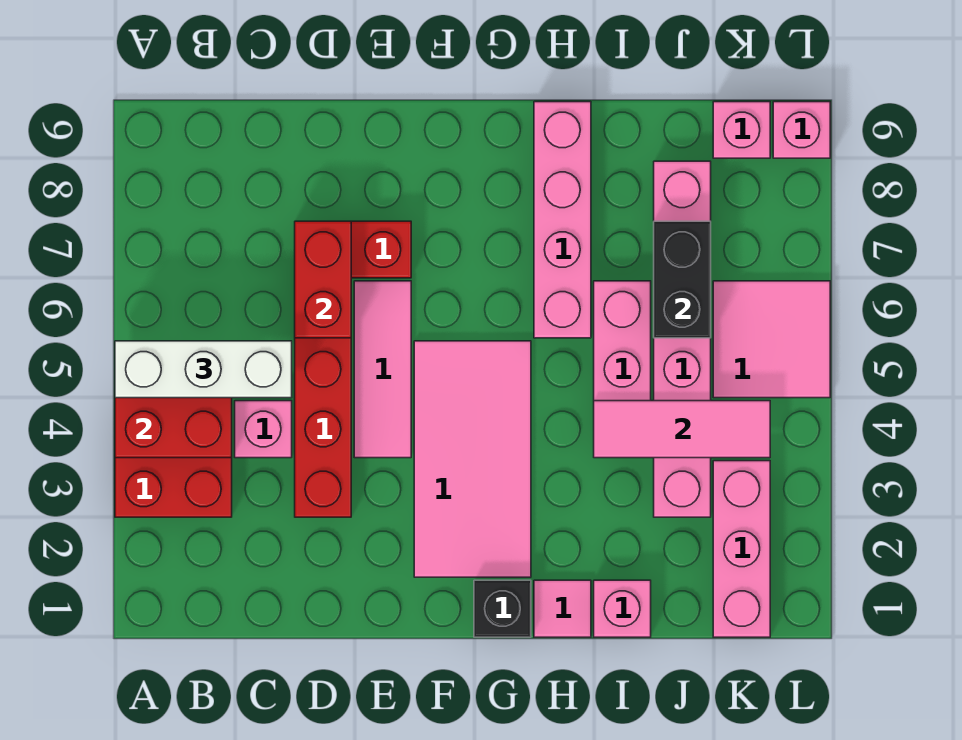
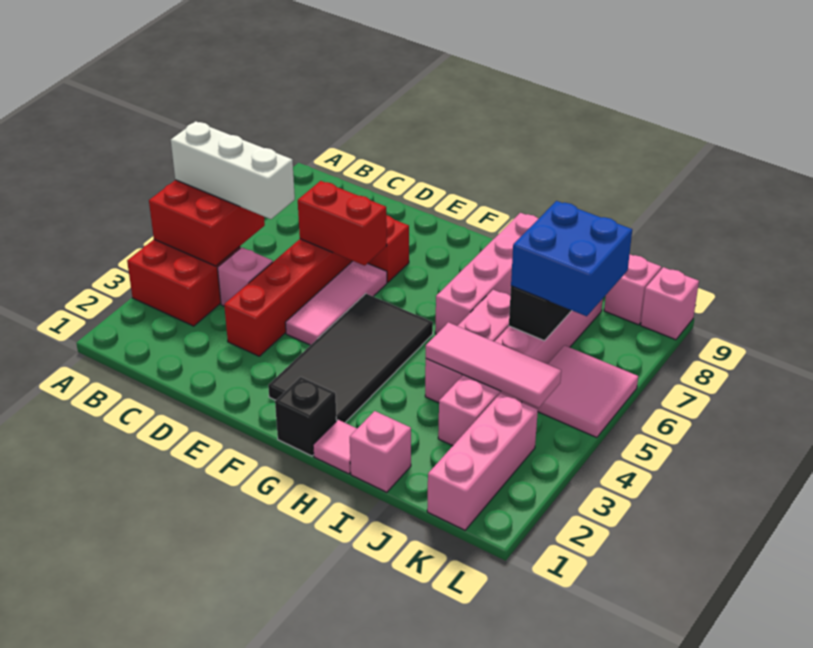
red brick D6:D7 level 2 -> red brick D6:E6 level 2
pink tile F2:G5 level 1 -> black tile F2:G5 level 1
none -> blue brick J6:K7 level 3

